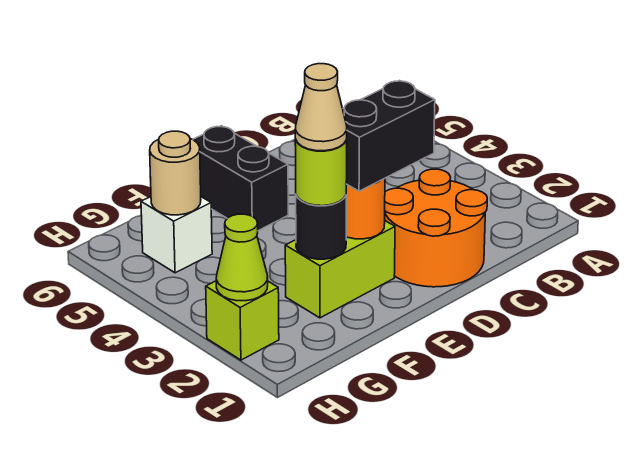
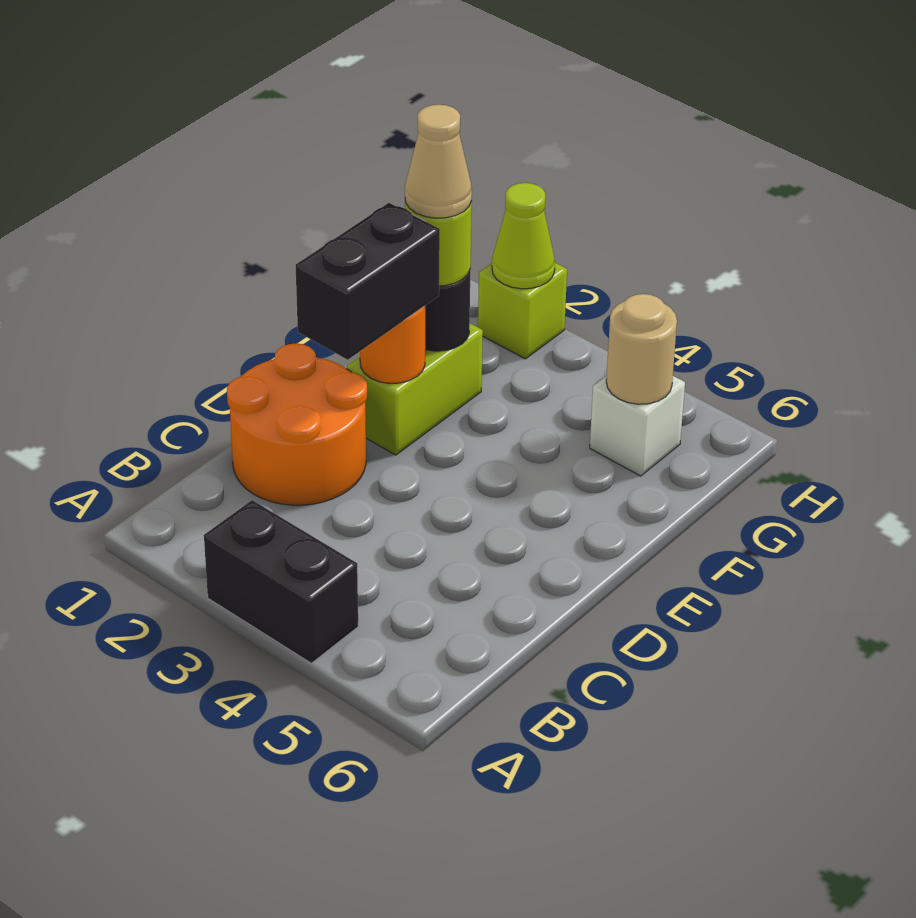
black brick E5:E6 level 1 -> black brick A3:A4 level 1

